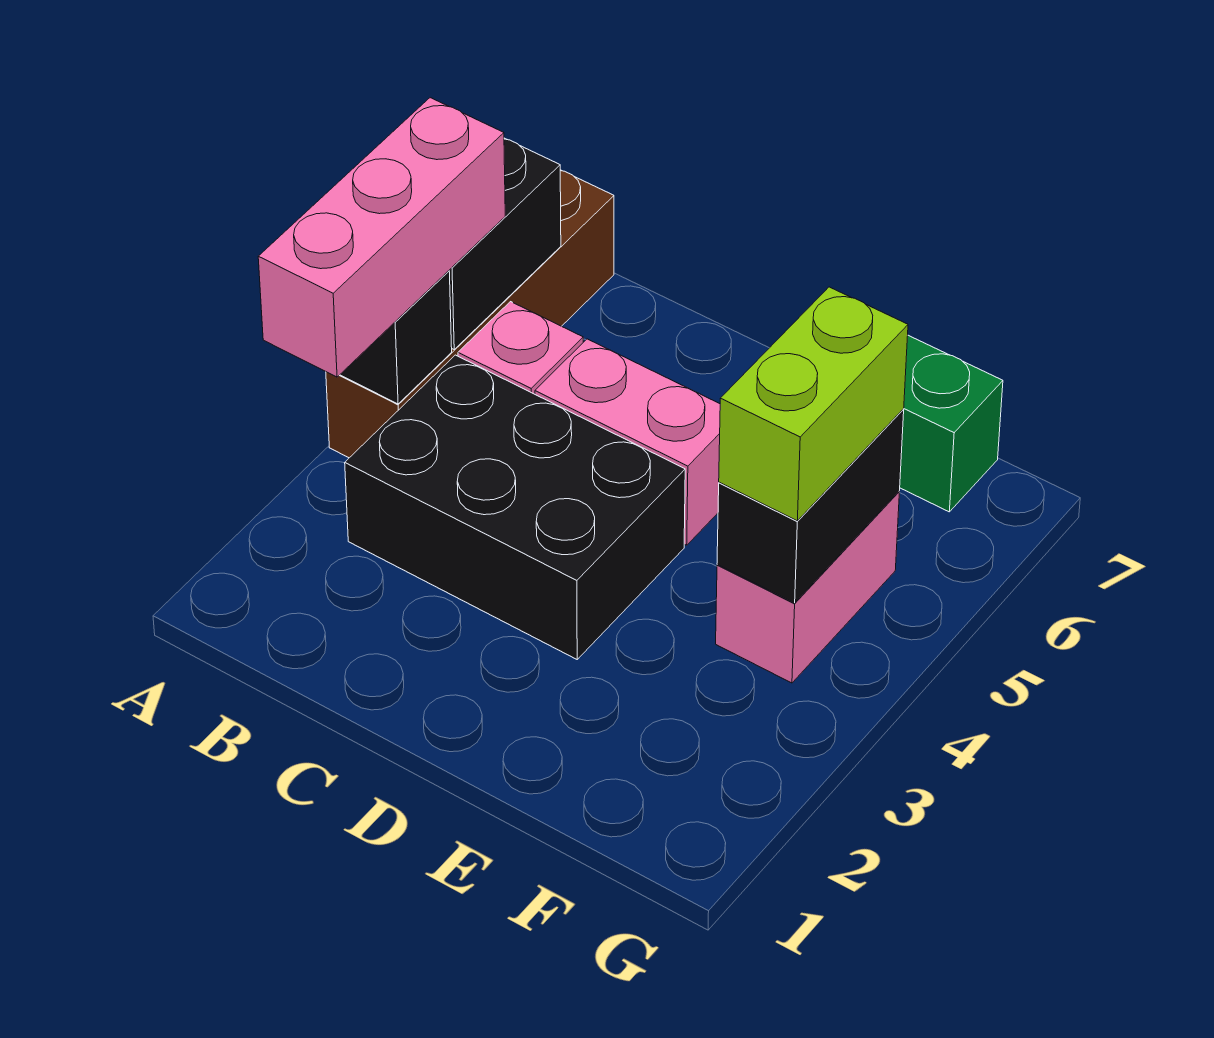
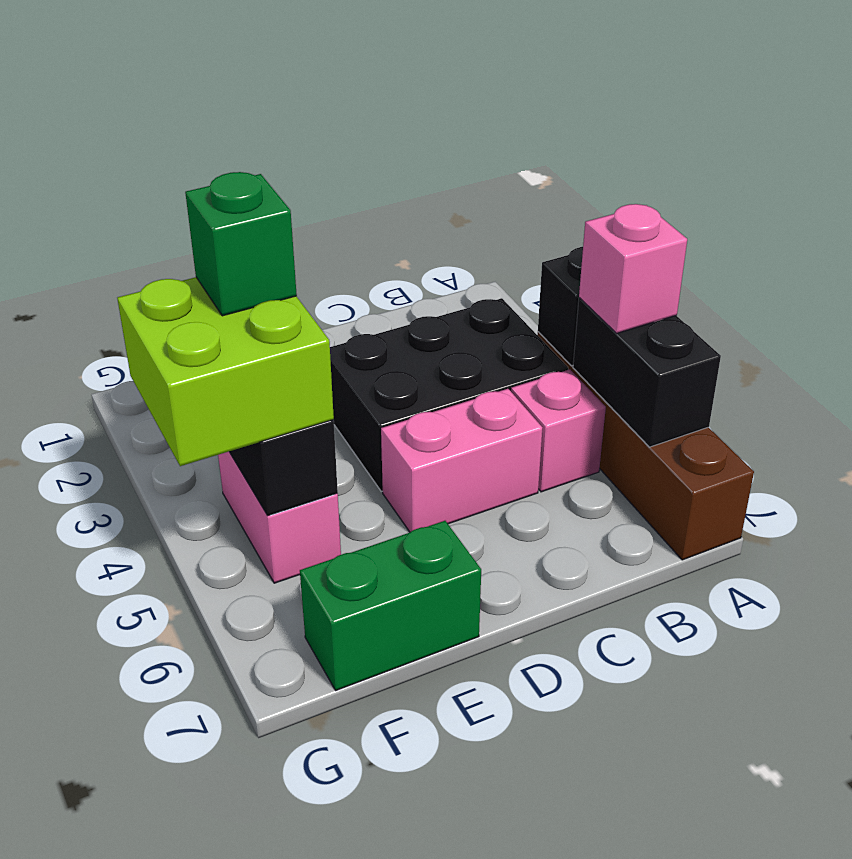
pink brick A3:A5 level 3 -> pink brick A5 level 3
lime brick F4:F5 level 3 -> lime brick F4:G5 level 3
none -> green brick F4 level 4

